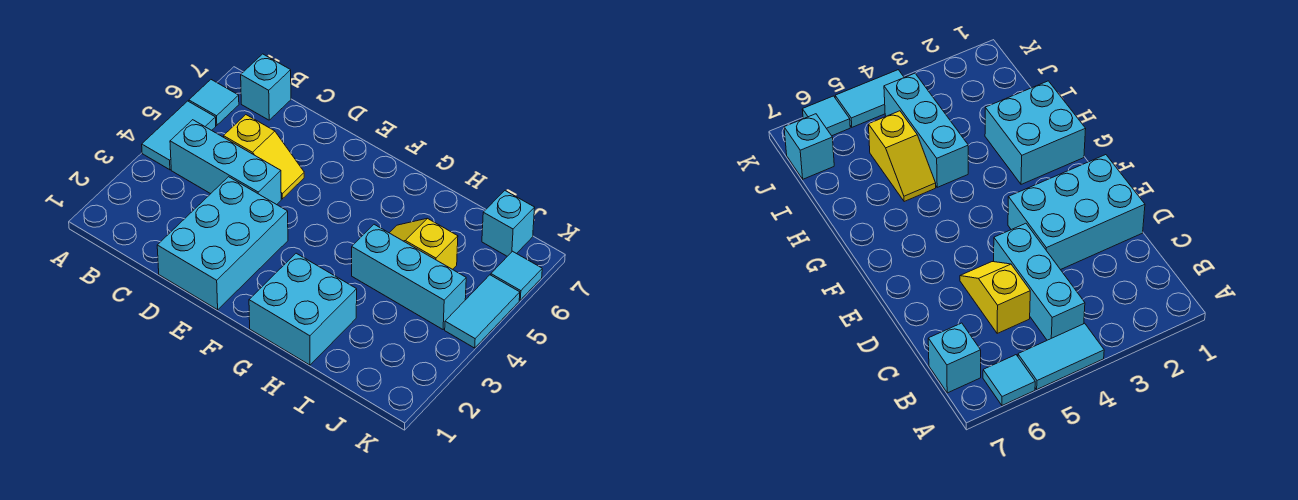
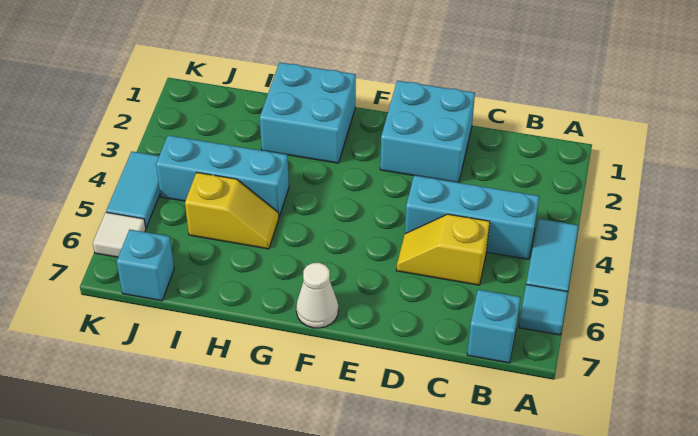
cyan brick D1:E3 level 1 -> cyan brick D1:E2 level 1
none -> white cone F7 level 1
cyan tile K6 level 1 -> white tile K6 level 1

